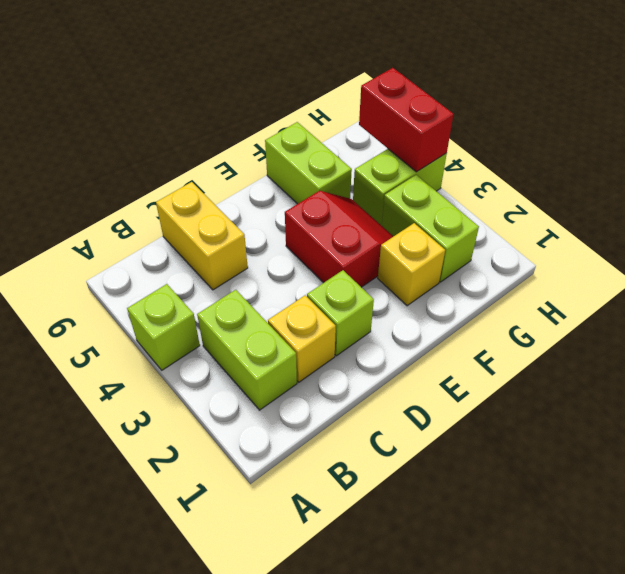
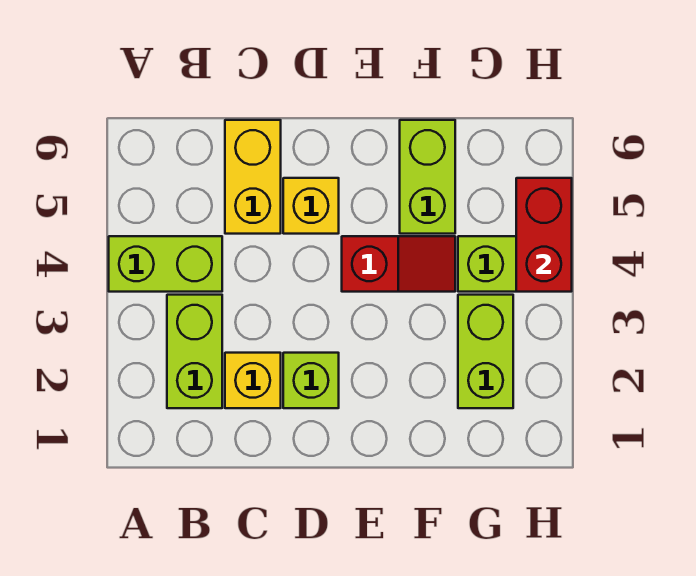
lime brick A4 level 1 -> lime brick A4:B4 level 1
red slope E3:F4 level 1 top E -> red slope E4:F4 level 1 top E
yellow brick F2 level 1 -> yellow brick D5 level 1

